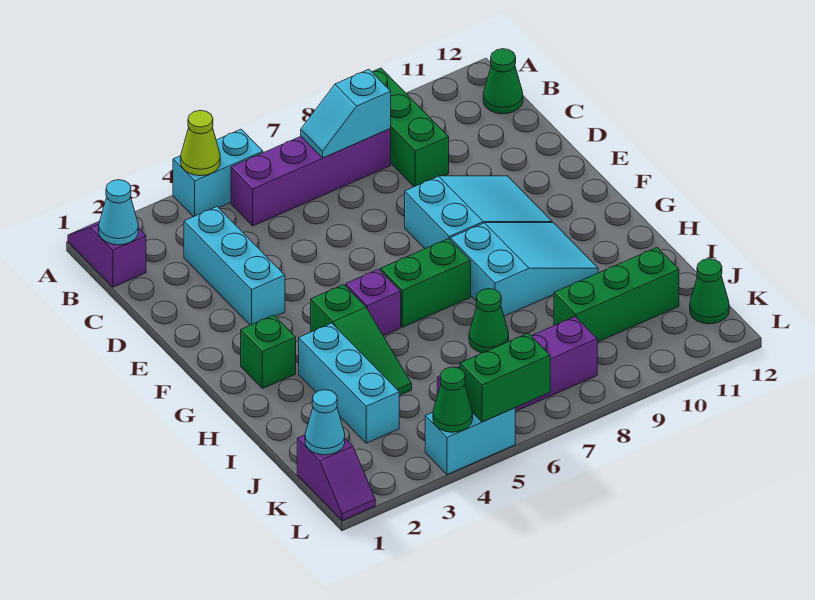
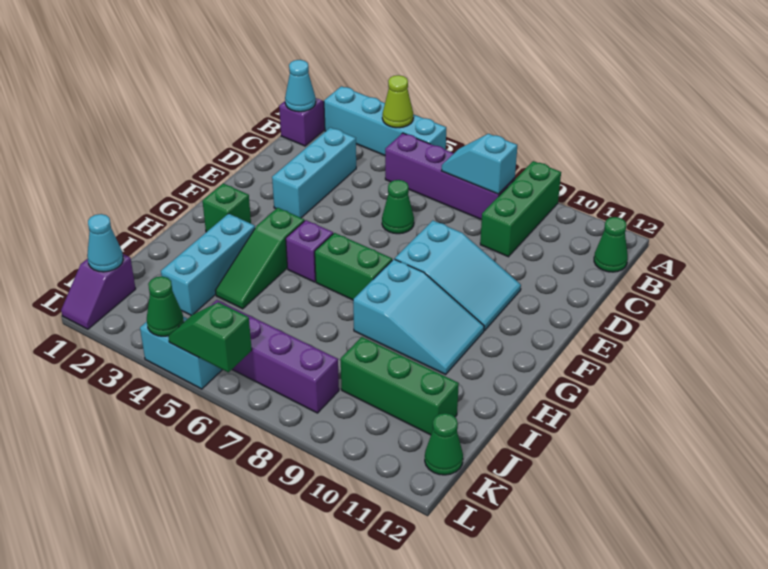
cyan brick A4:A5 level 1 -> cyan brick A2:A5 level 1
green cone I7 level 1 -> green cone D6 level 1
green brick L5:L6 level 2 -> green slope L5:L6 level 2 top 6

